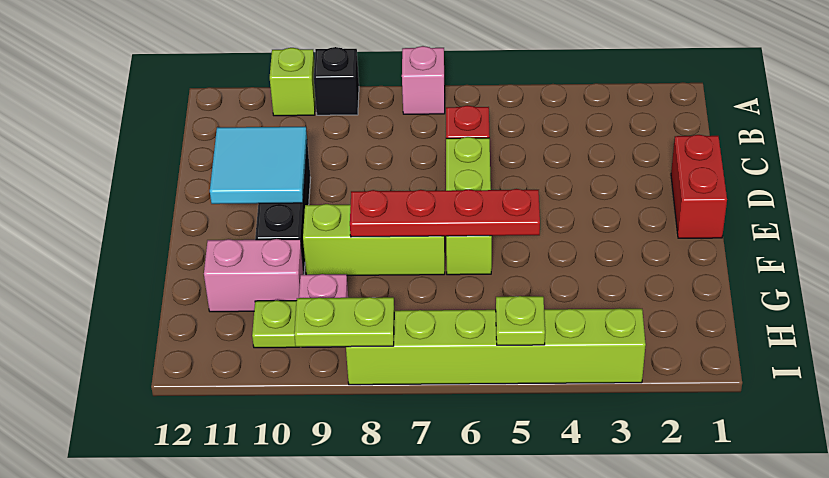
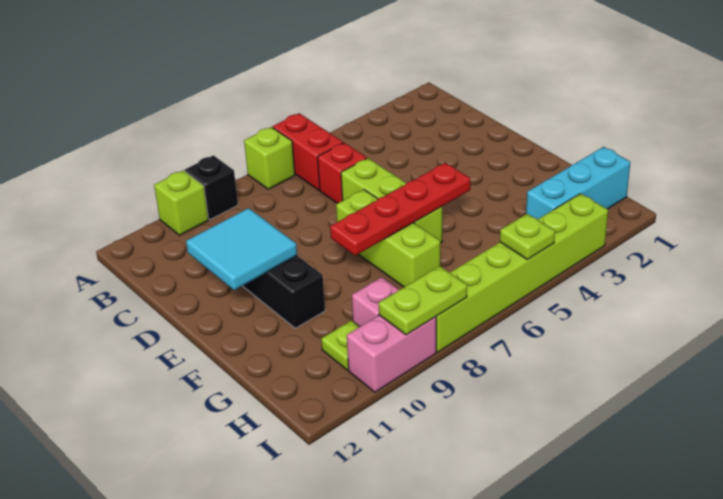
pink brick A7 level 1 -> lime brick A7 level 1
red brick D1:E1 level 1 -> red brick A6:B6 level 1
lime brick F7:F9 level 1 -> lime brick E7:G7 level 1
pink brick G10:G11 level 1 -> pink brick I9:I10 level 1
none -> cyan brick H1:H3 level 1

